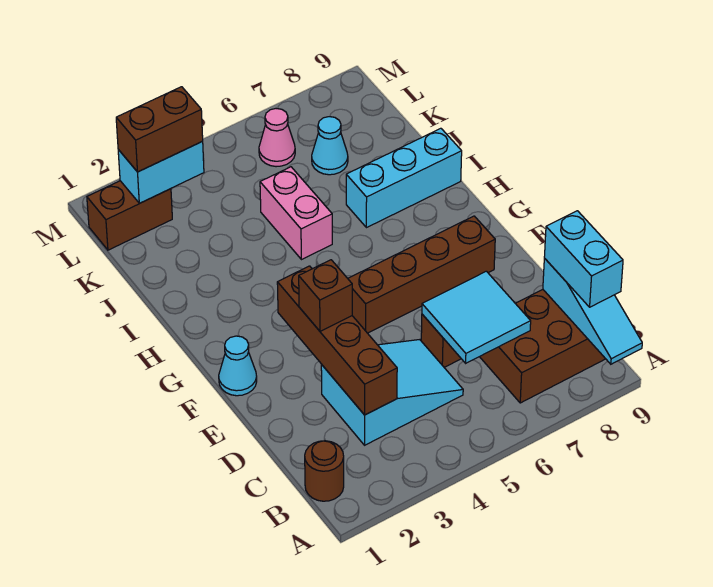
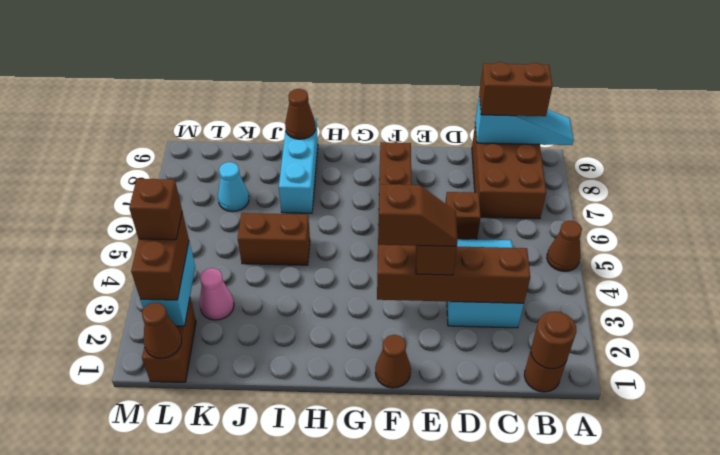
none -> brown cone A5 level 1
none -> brown round brick B1 level 2
cyan brick B9:C9 level 3 -> brown brick B9:C9 level 3
cyan tile C6:D7 level 2 -> none
none -> brown slope E3:F3 level 4 top F
cyan cone F1 level 1 -> brown cone F1 level 1
pink brick I5:J5 level 1 -> brown brick I5:J5 level 1
none -> brown cone I9 level 2
none -> brown cone L1 level 2
none -> brown brick L3 level 4
pink cone L6 level 1 -> pink cone K3 level 1

